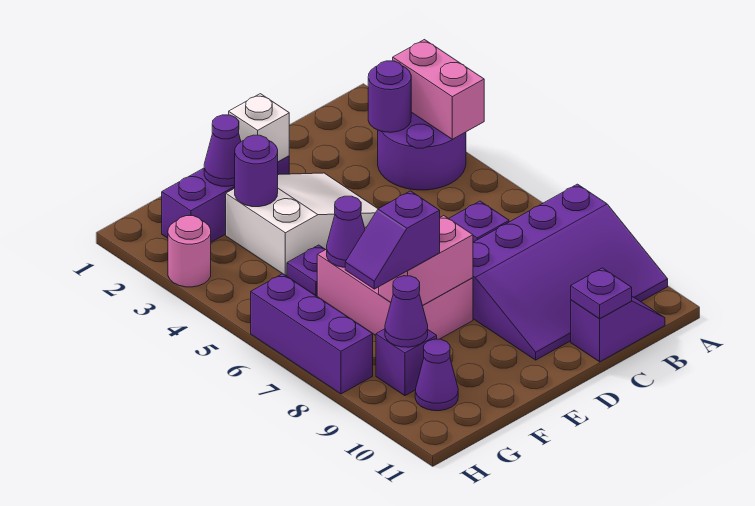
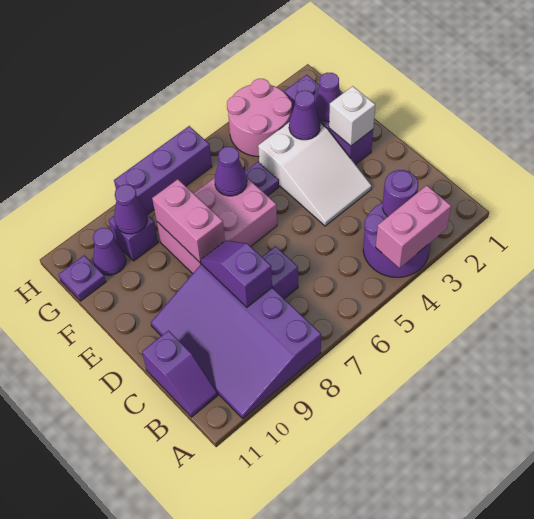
purple plate C11 level 2 -> purple plate G11 level 1
purple round brick F3 level 2 -> purple cone F3 level 2
purple slope F8:G8 level 3 top F -> purple slope C8:D8 level 2 top C
pink round brick H3 level 1 -> pink round brick G3:H4 level 1

